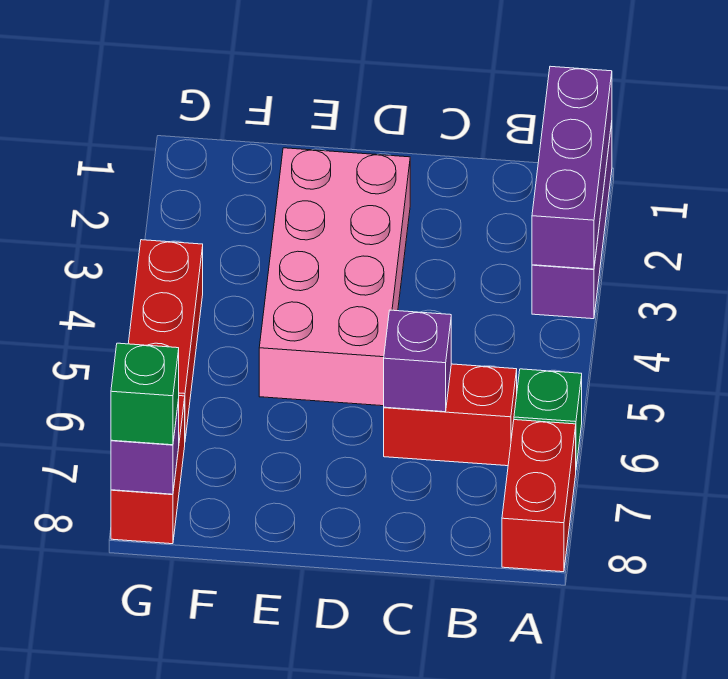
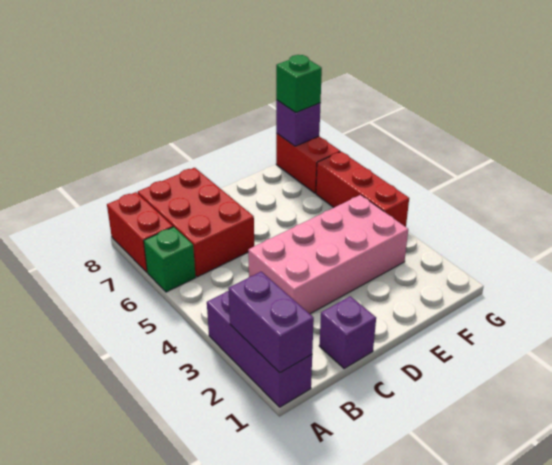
purple brick A1:A3 level 2 -> purple brick A1:A2 level 2
red brick B6:C6 level 1 -> red brick B6:C8 level 1
purple brick C6 level 2 -> purple brick C1 level 1
pink brick D2:E5 level 1 -> pink brick C3:F4 level 1

